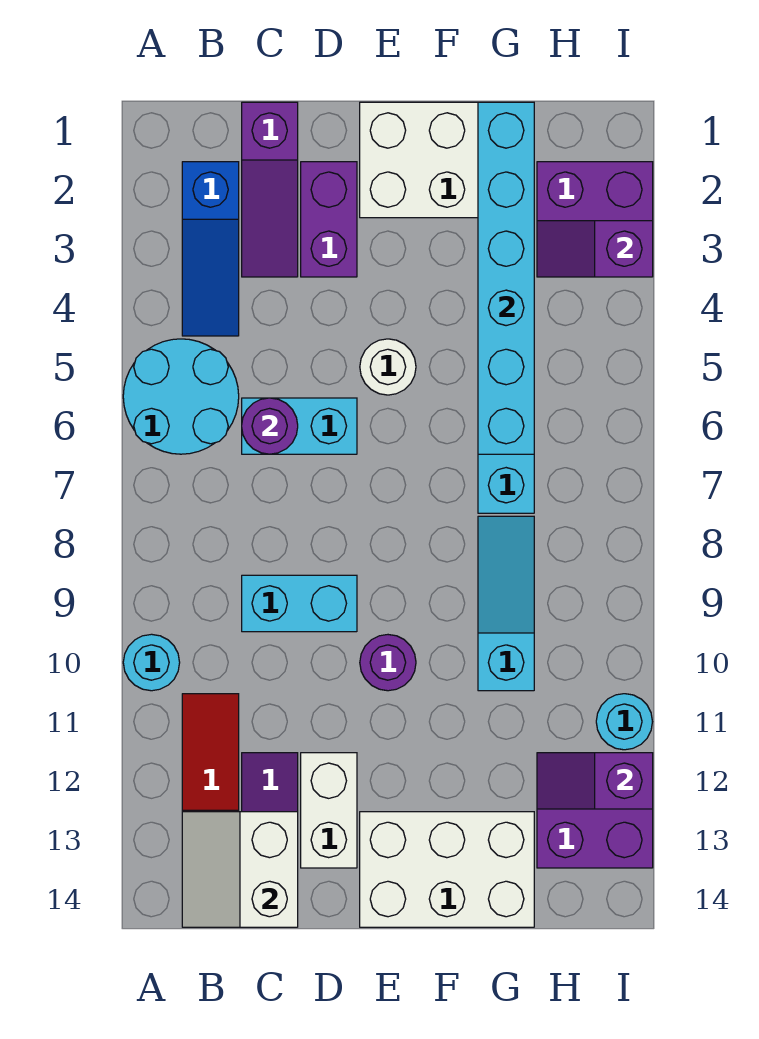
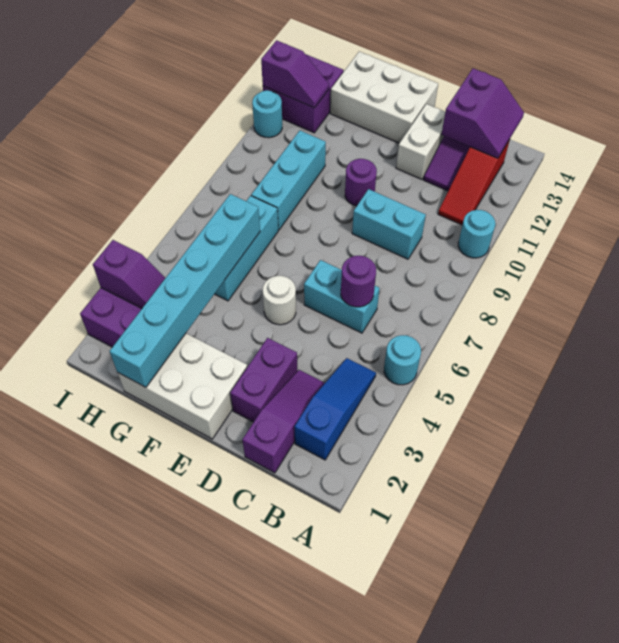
cyan round brick A5:B6 level 1 -> cyan round brick A5 level 1
white slope B13:C14 level 2 top C -> purple slope B13:C14 level 2 top C
cyan slope G8:G10 level 1 top 10 -> cyan brick G8:G10 level 1

